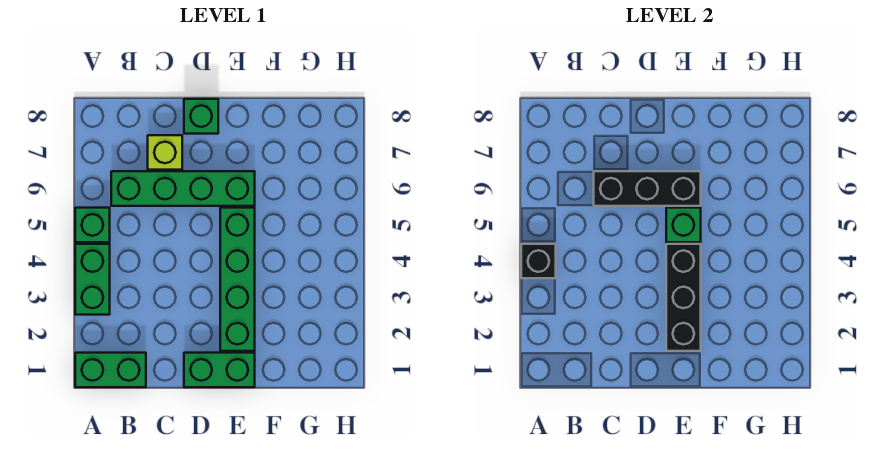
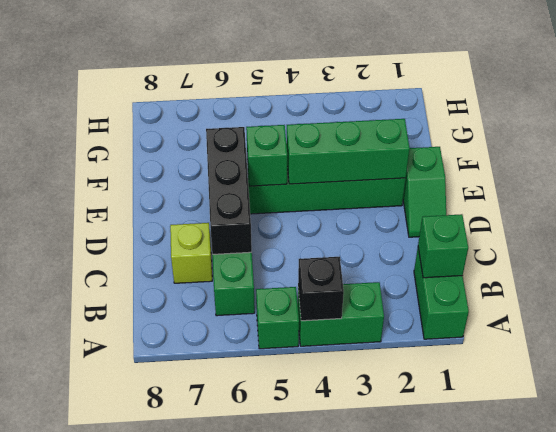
green brick D1:E1 level 1 -> green slope D1:E1 level 1 top E
green brick D8 level 1 -> green brick B1 level 2
black brick E2:E4 level 2 -> green brick E2:E4 level 2

